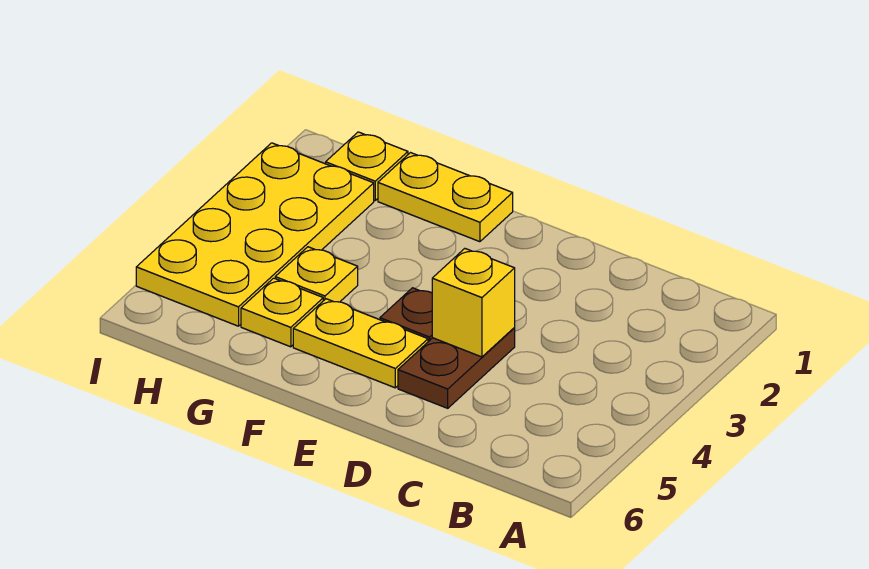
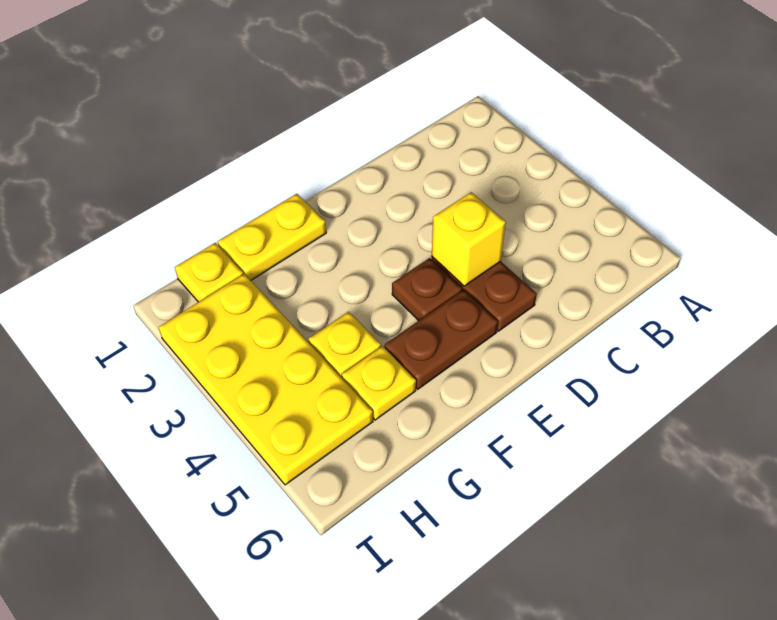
yellow plate E5:F5 level 1 -> brown plate E5:F5 level 1

